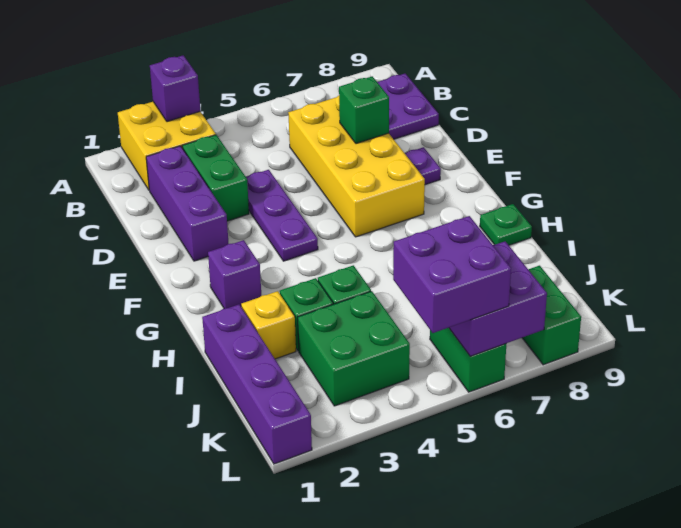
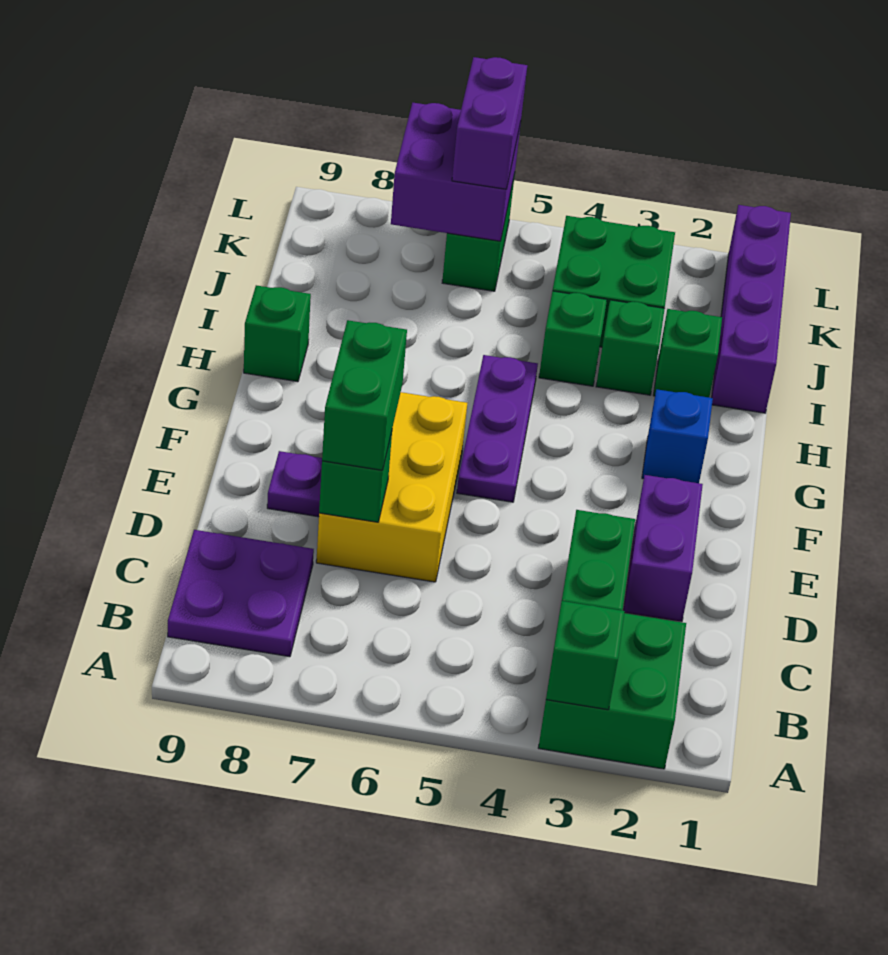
yellow brick A2:B3 level 1 -> green brick A2:B3 level 1
purple brick A3 level 2 -> green brick A3 level 2
purple brick C2:E2 level 1 -> purple brick D2:E2 level 1
yellow brick C6:F7 level 1 -> yellow brick D6:F7 level 1
purple plate D4:F4 level 1 -> purple plate F5:H5 level 1
purple brick G2 level 1 -> blue brick G2 level 1
green plate H9 level 1 -> green brick H9 level 1
yellow brick I2 level 1 -> green brick I2 level 1
purple brick K5:L6 level 3 -> purple brick K6:L6 level 3
green brick K8:L8 level 1 -> green brick D7:E7 level 3

